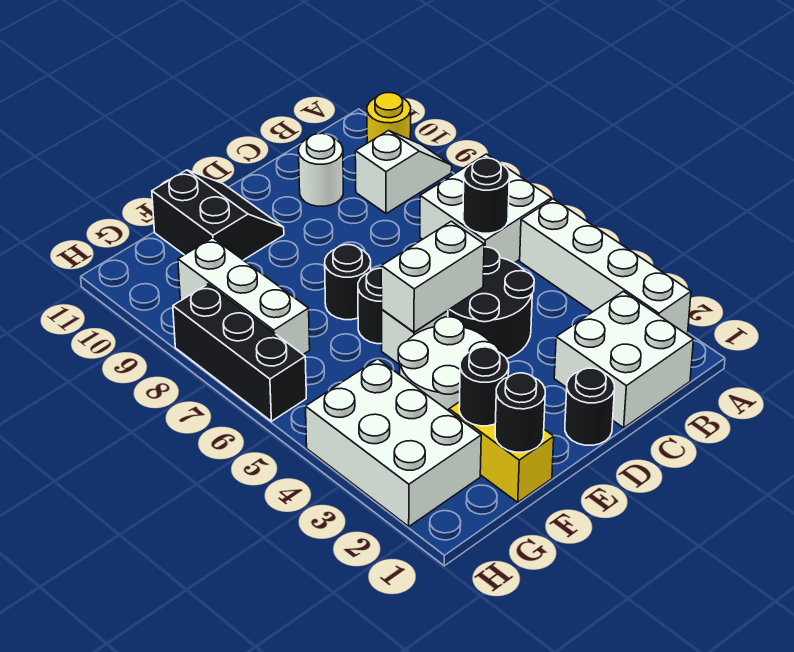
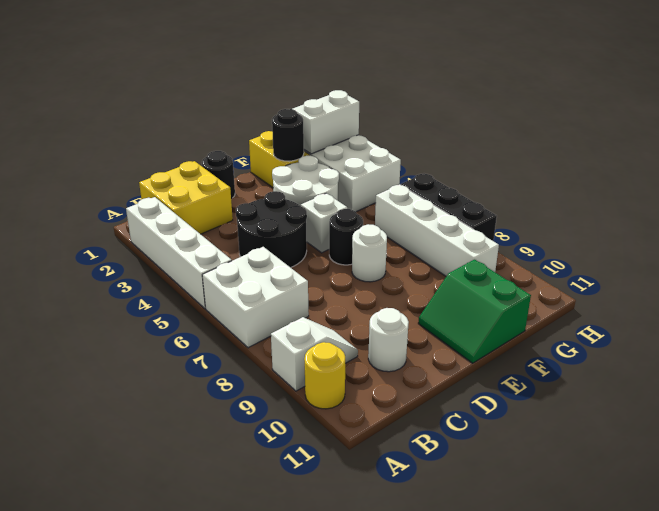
white slope A9:B9 level 1 top B -> white slope A9:B9 level 1 top A
white brick B1:C2 level 1 -> yellow brick B1:C2 level 1
black round brick B6 level 2 -> none
white brick D5:E5 level 2 -> white brick G2:H2 level 2
black round brick E7 level 1 -> white round brick E7 level 1
black slope E10:F11 level 1 top F -> green slope E10:F11 level 1 top F
black round brick F1 level 2 -> none
white brick G7:G9 level 1 -> white brick G6:G9 level 1

